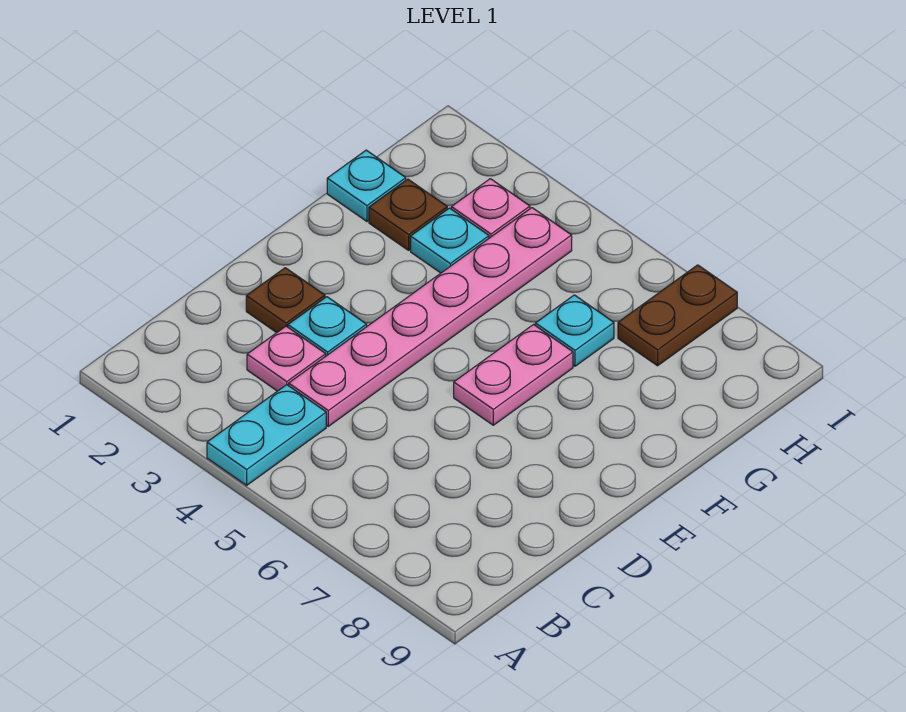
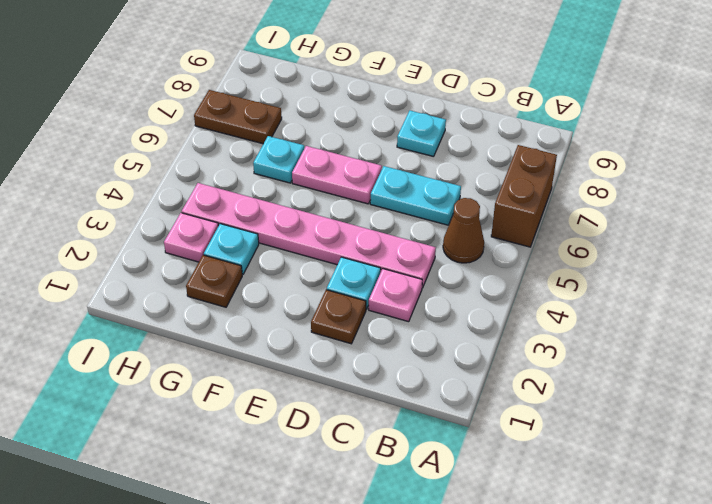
cyan plate A4:B4 level 1 -> cyan plate C6:D6 level 1
none -> brown brick A6:A7 level 1
none -> brown cone B5 level 1
cyan plate G1 level 1 -> cyan plate D8 level 1

